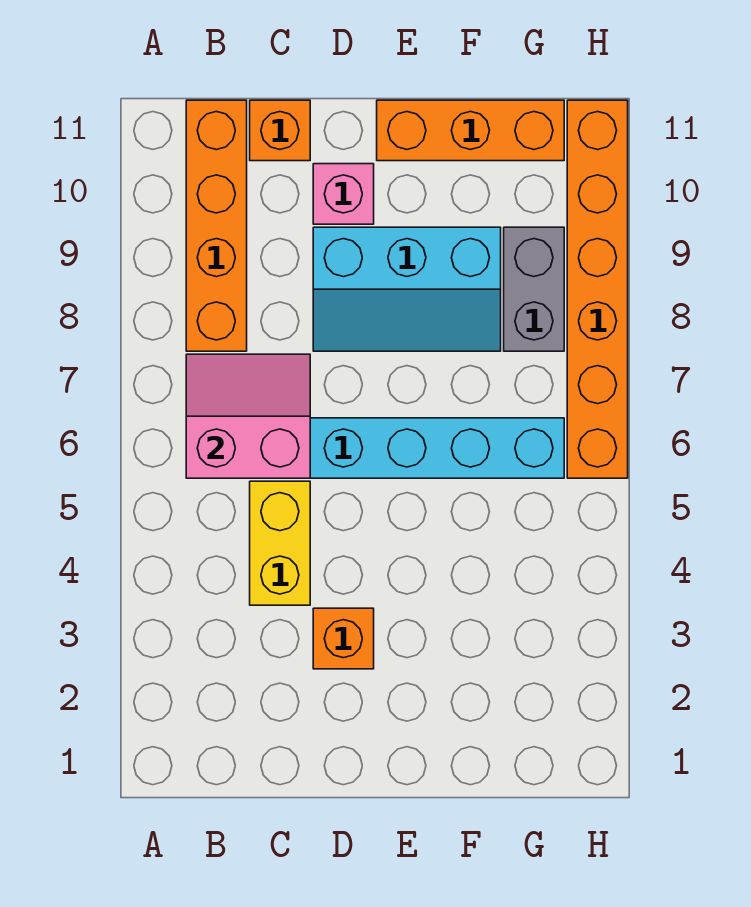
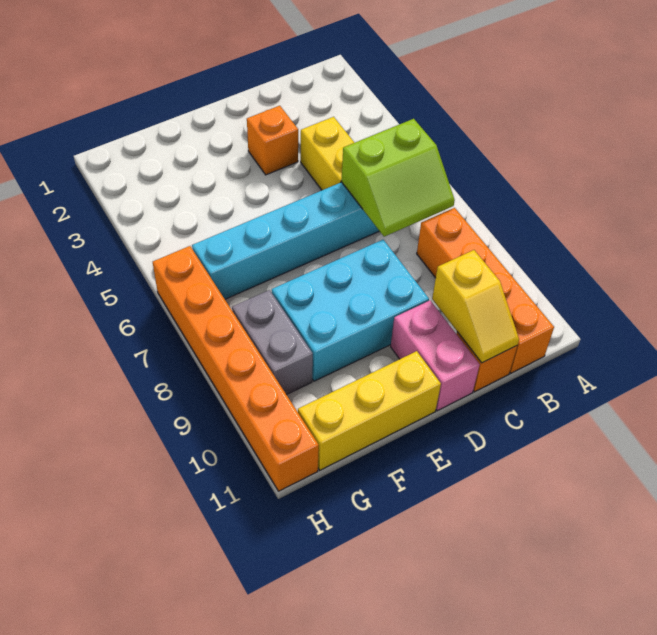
pink slope B6:C7 level 2 top 6 -> lime slope B6:C7 level 2 top 6
none -> yellow slope C10:C11 level 2 top 10
cyan slope D8:F9 level 1 top 9 -> cyan brick D8:F9 level 1
pink brick D10 level 1 -> pink brick D10:D11 level 1
orange brick E11:G11 level 1 -> yellow brick E11:G11 level 1

